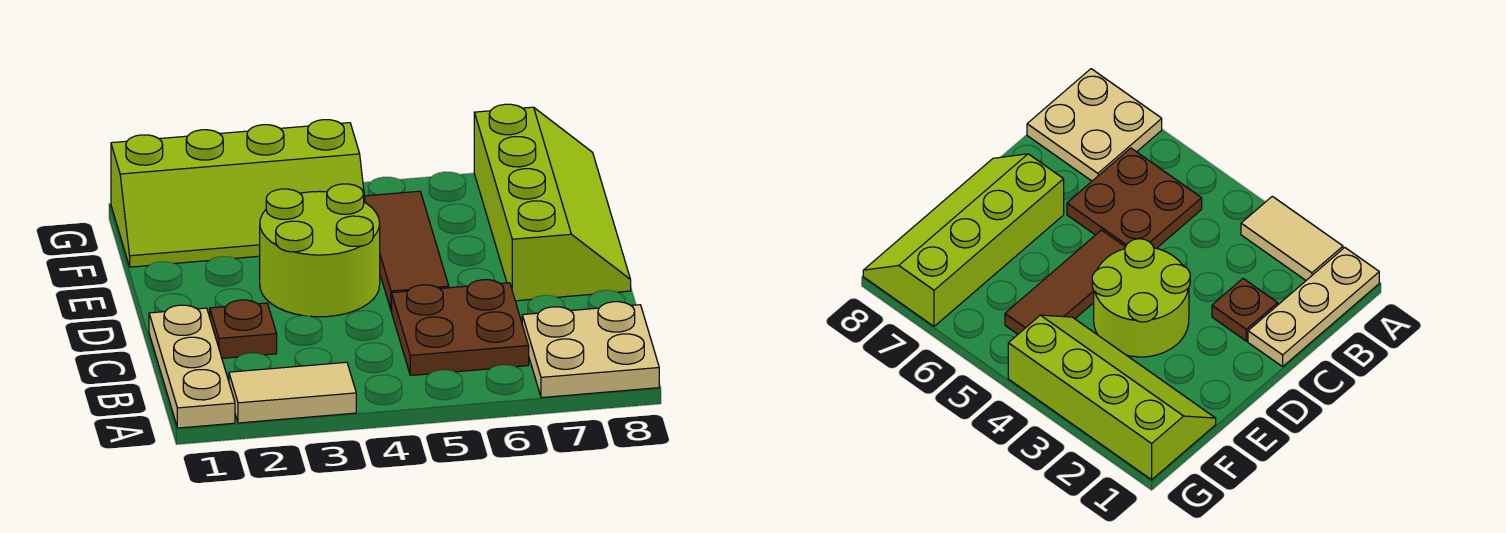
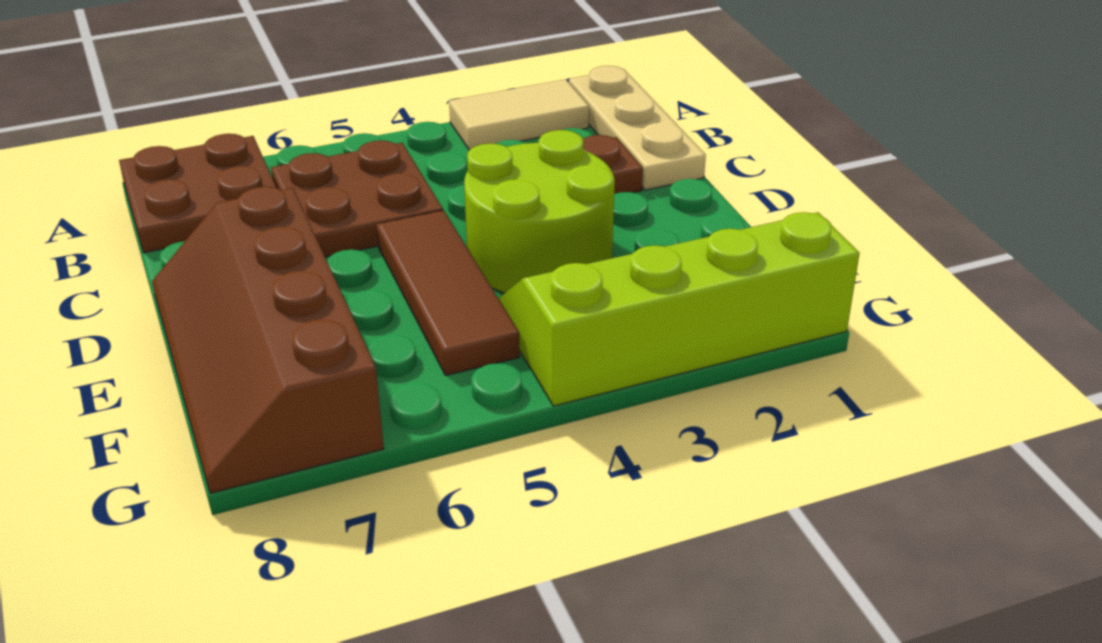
tan plate A7:B8 level 1 -> brown plate A7:B8 level 1
lime slope D7:G8 level 1 top 7 -> brown slope D7:G8 level 1 top 7

